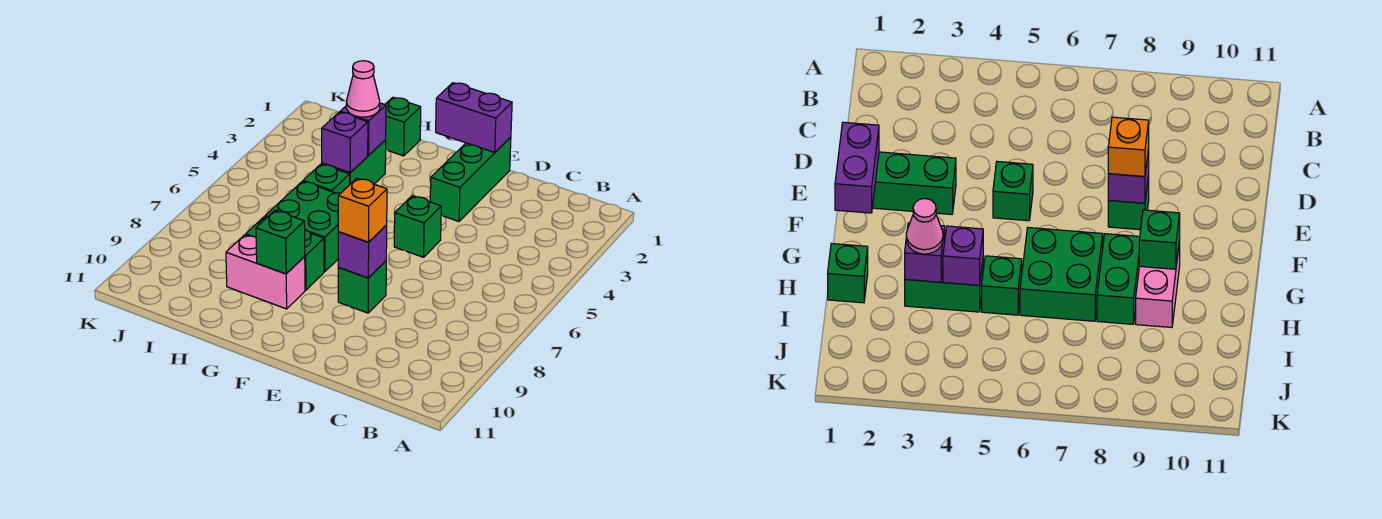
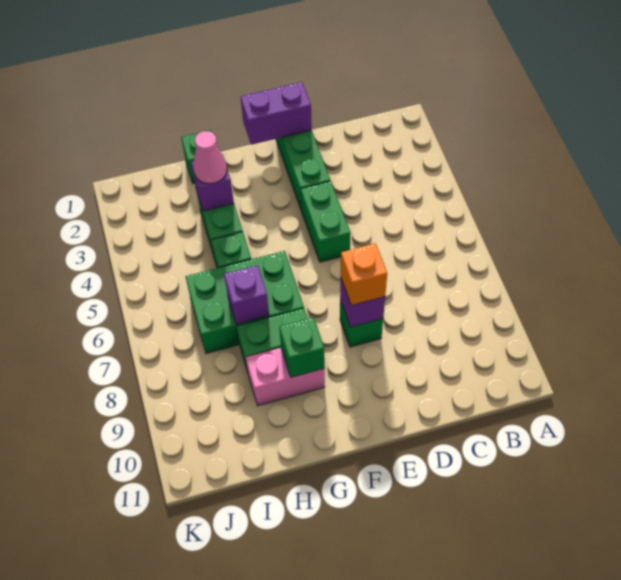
green brick E5 level 1 -> green brick E4:E5 level 1
green brick G6:H7 level 1 -> green brick G6:I7 level 1
purple brick H4 level 2 -> purple brick H7 level 2

